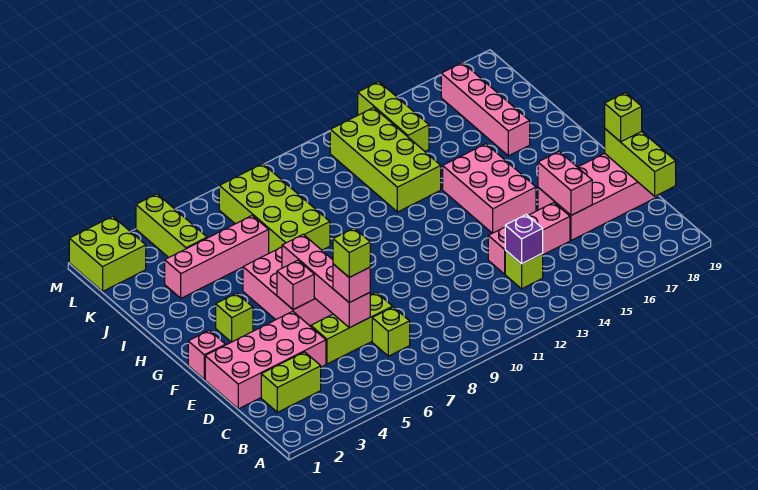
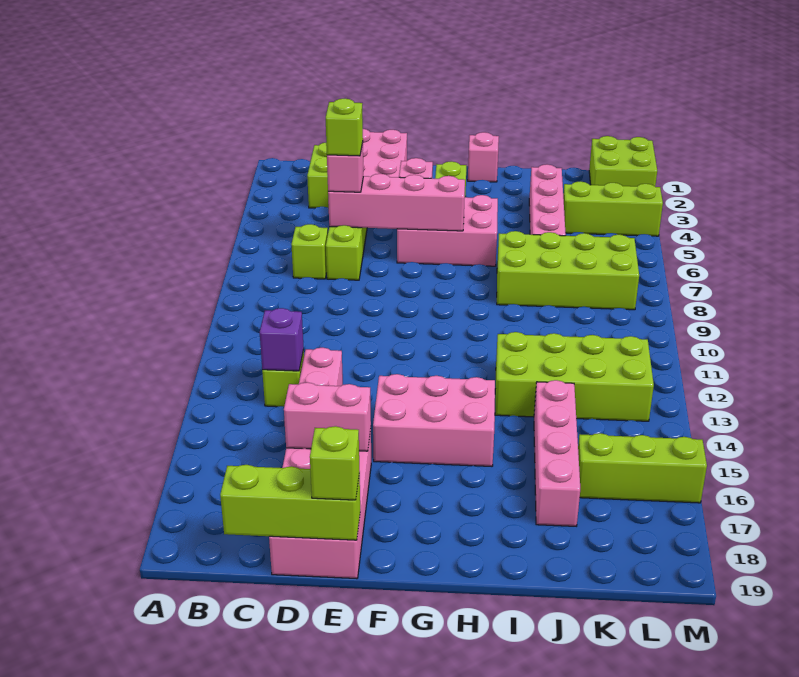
pink brick F1 level 1 -> pink brick H1 level 1
pink brick I17:L17 level 1 -> pink brick J14:J17 level 1
lime brick K14:M14 level 1 -> lime brick K16:M16 level 1

